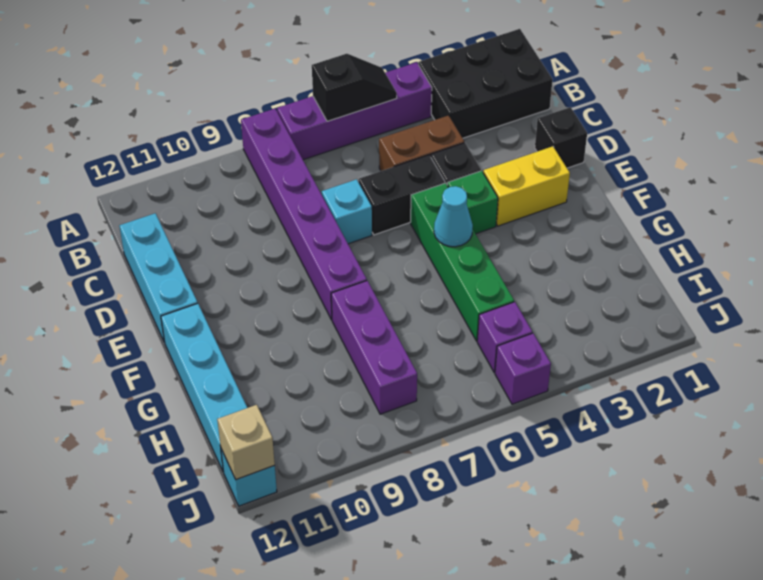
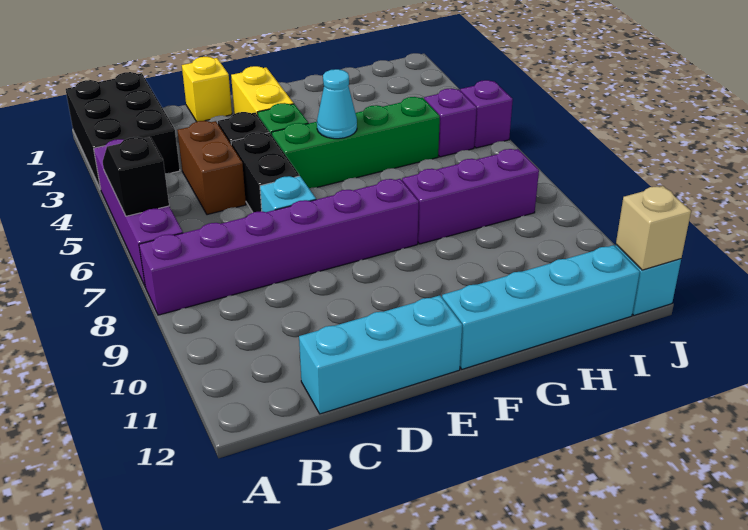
black brick D1 level 1 -> yellow brick D1 level 1

